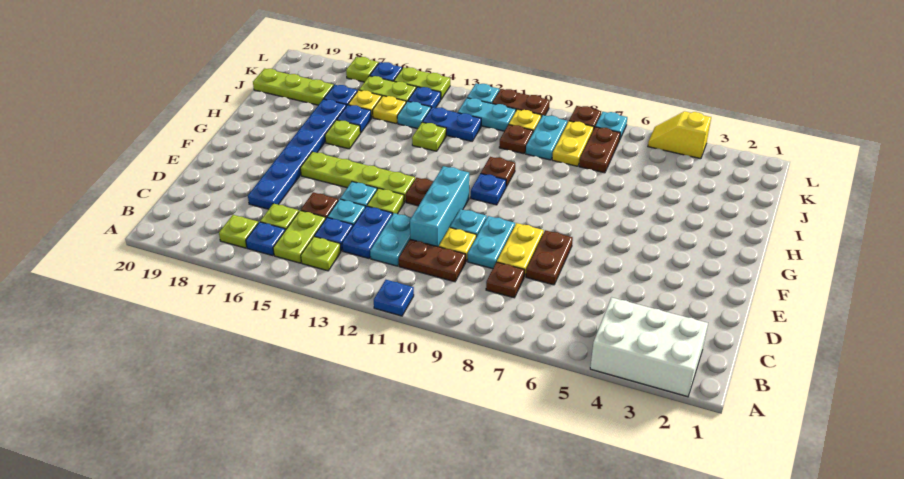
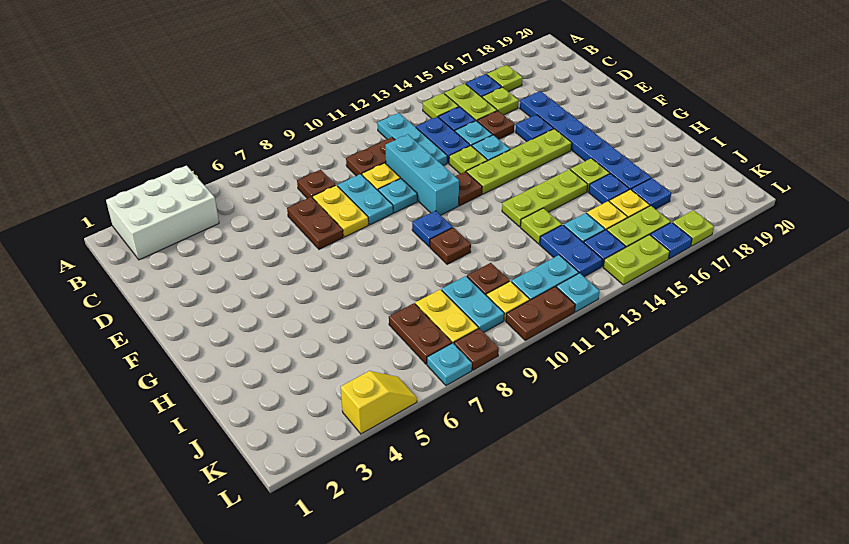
blue plate A11 level 1 -> blue plate E16 level 1
cyan plate C12:D12 level 1 -> cyan plate B12:D12 level 1
blue plate J12:J13 level 1 -> blue plate J13:K13 level 1
lime plate J18:J20 level 1 -> lime plate H13:H15 level 1

